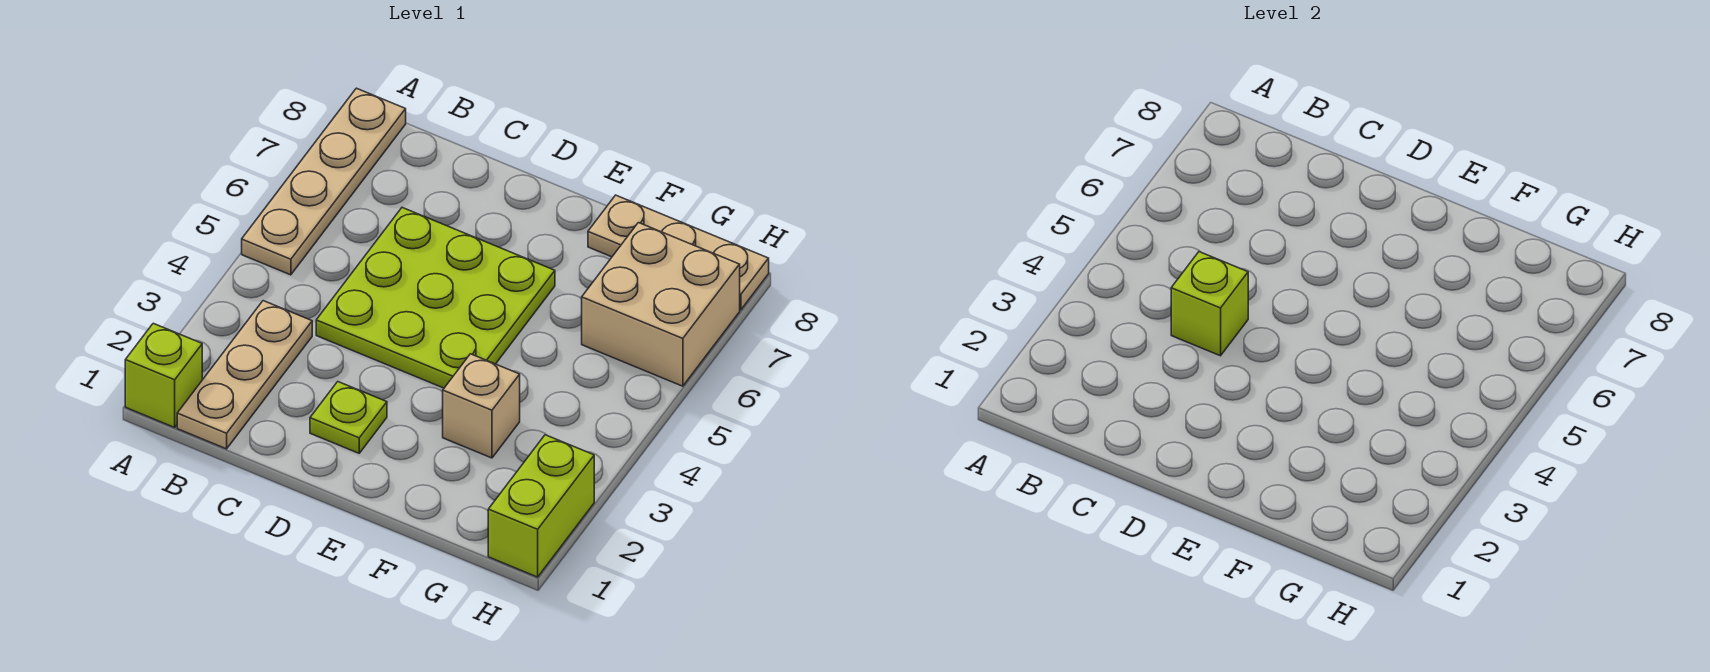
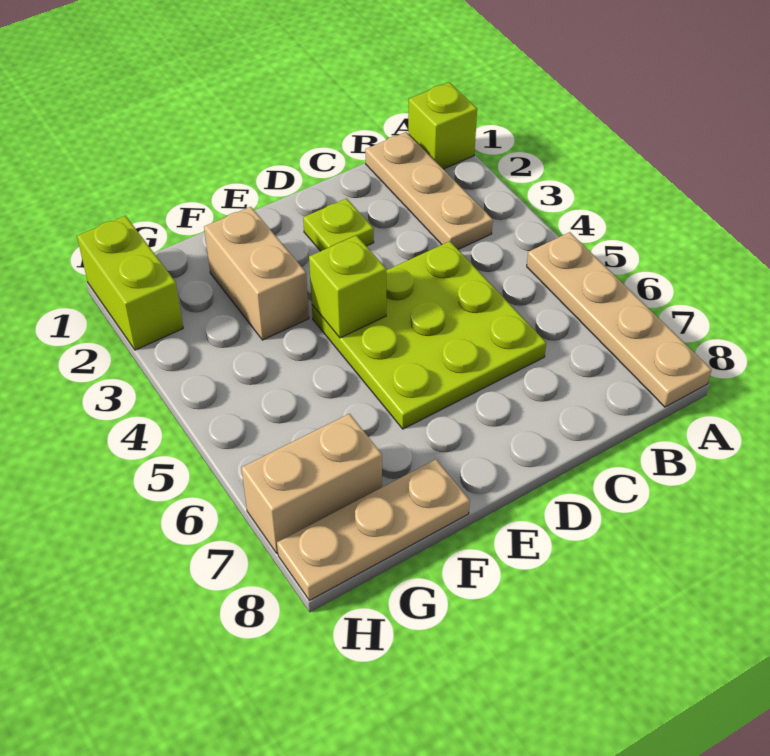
lime brick C4 level 2 -> lime brick E4 level 2
tan brick F3 level 1 -> tan brick F2:F3 level 1
tan brick G6:H7 level 1 -> tan brick G7:H7 level 1

